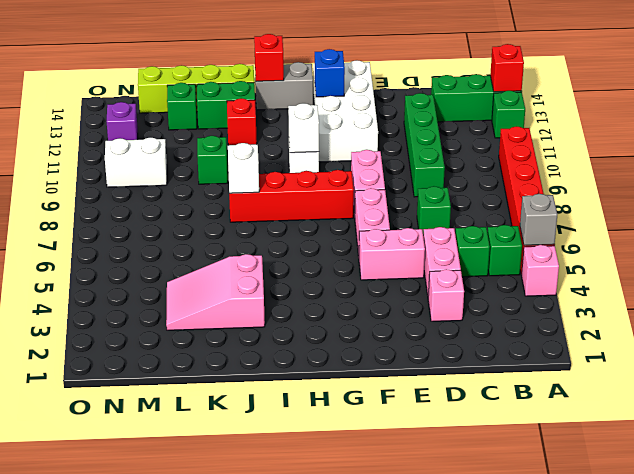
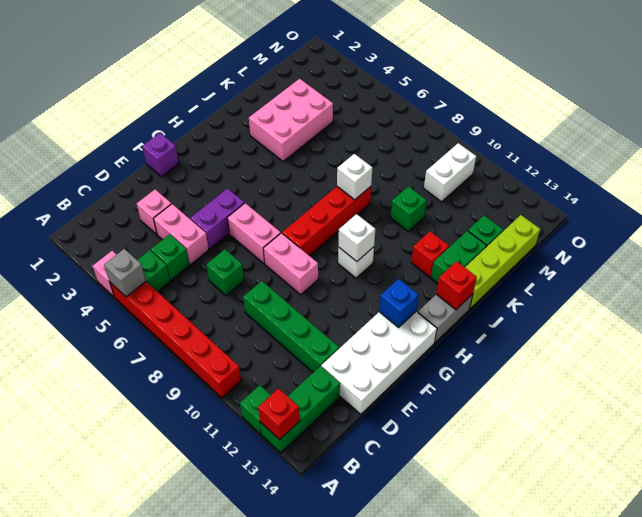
pink brick E5:F5 level 1 -> purple brick E5:F5 level 1
white brick F11:G14 level 1 -> white brick D13:G14 level 1
pink slope J3:L4 level 1 top J -> pink brick J3:L4 level 1
purple brick N12 level 1 -> purple brick F1 level 1

